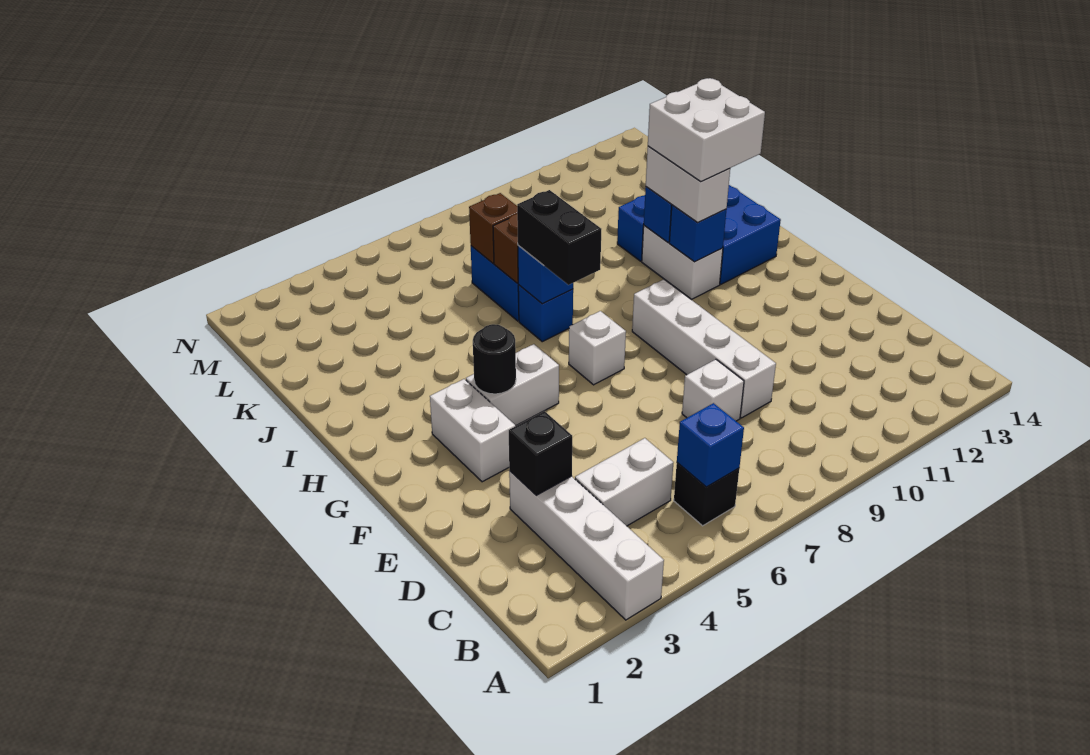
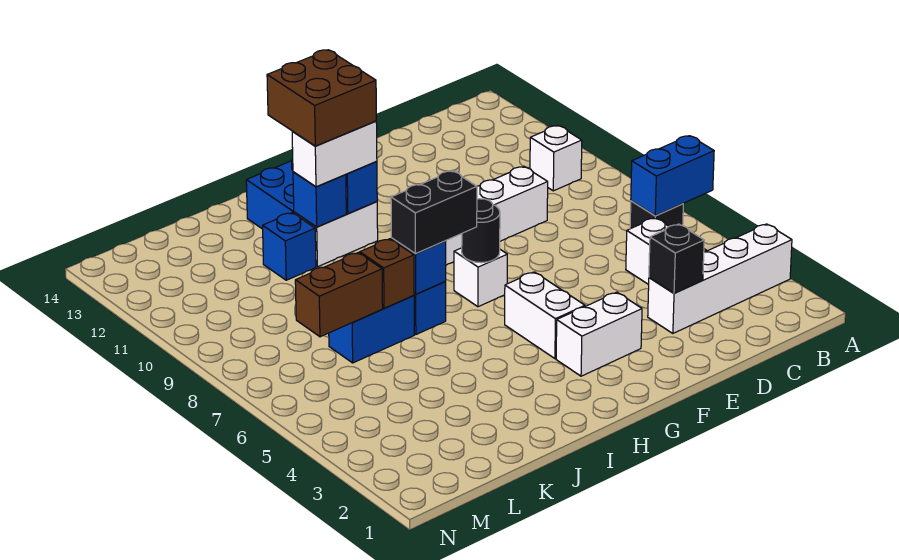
blue brick B6 level 2 -> blue brick A6:B6 level 2
white brick D8 level 1 -> white brick B10 level 1
black round brick G4 level 2 -> black round brick G7 level 2
white brick H11:I12 level 4 -> brown brick H11:I12 level 4
brown brick K7 level 2 -> brown brick K7:L7 level 2

